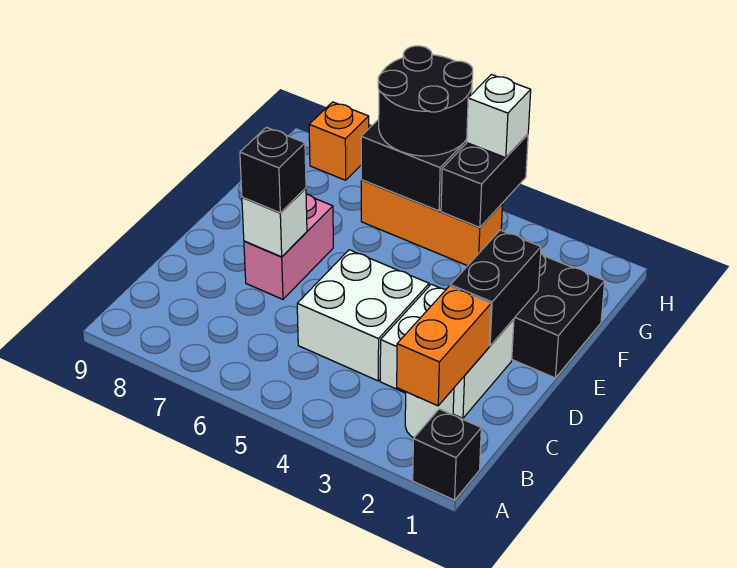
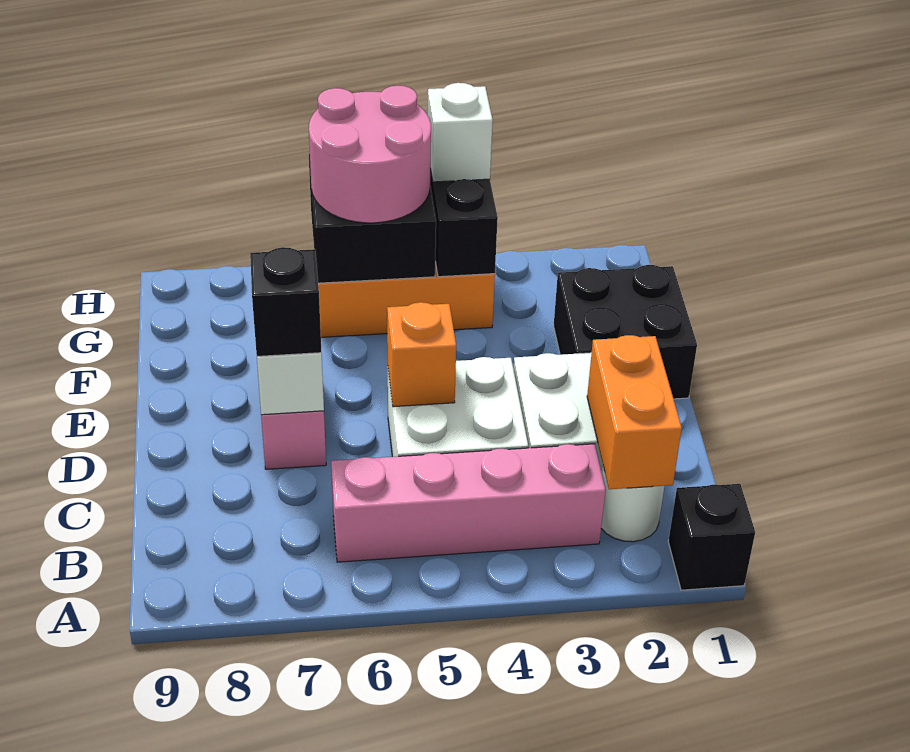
none -> pink brick B3:B6 level 1
black brick D2:E2 level 2 -> none
black round brick G5:H6 level 3 -> pink round brick G5:H6 level 3
orange brick H8 level 1 -> orange brick D5 level 2

